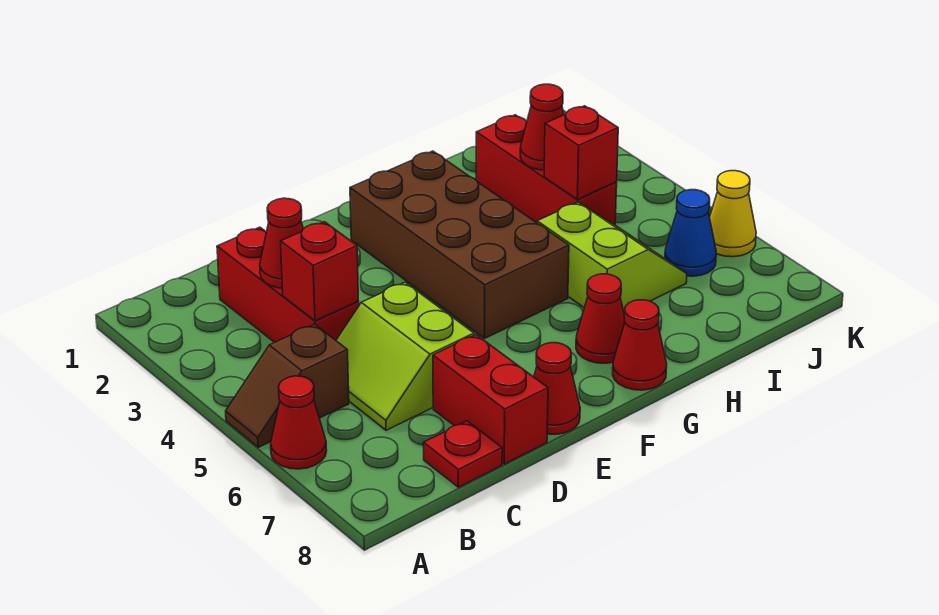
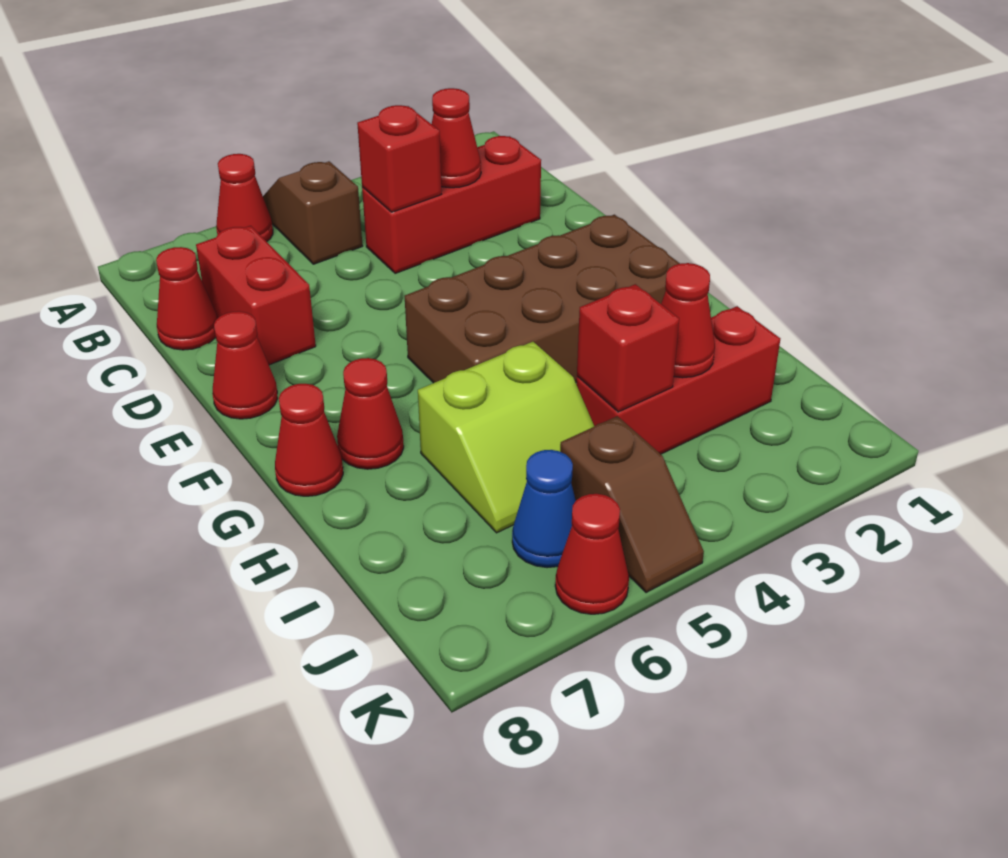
lime slope C5:D6 level 1 top D -> none
red plate C8 level 1 -> red cone C8 level 1
red brick D7:D8 level 1 -> red brick C7:D7 level 1
none -> brown slope J5:K5 level 1 top J
yellow cone K6 level 1 -> red cone K6 level 1

